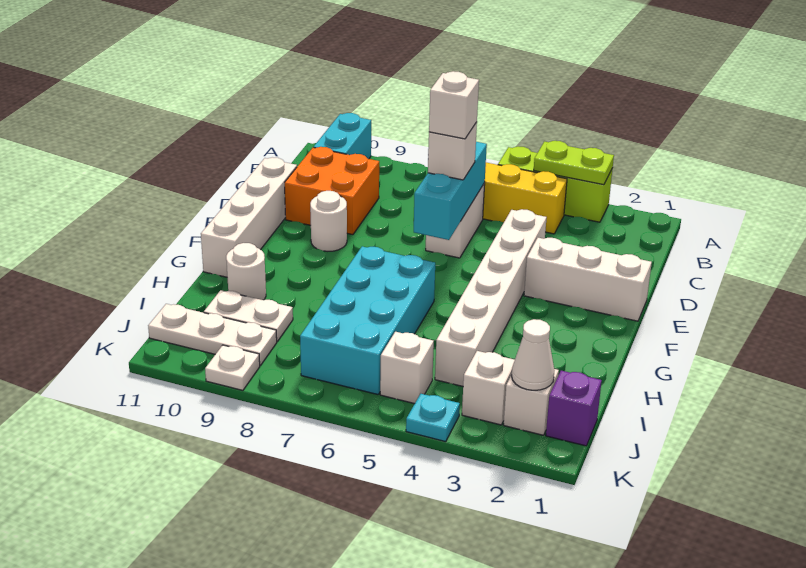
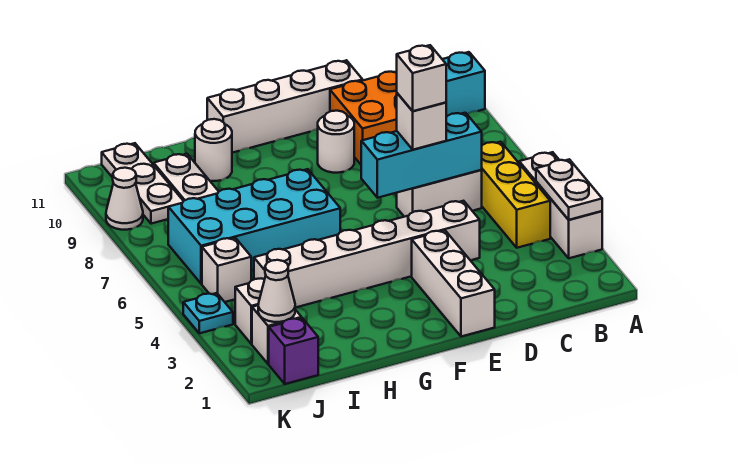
lime brick A3:A5 level 1 -> white brick A3:A5 level 1
lime plate A3:A4 level 2 -> white plate A3:A4 level 2
white plate K9 level 1 -> white cone K9 level 1

